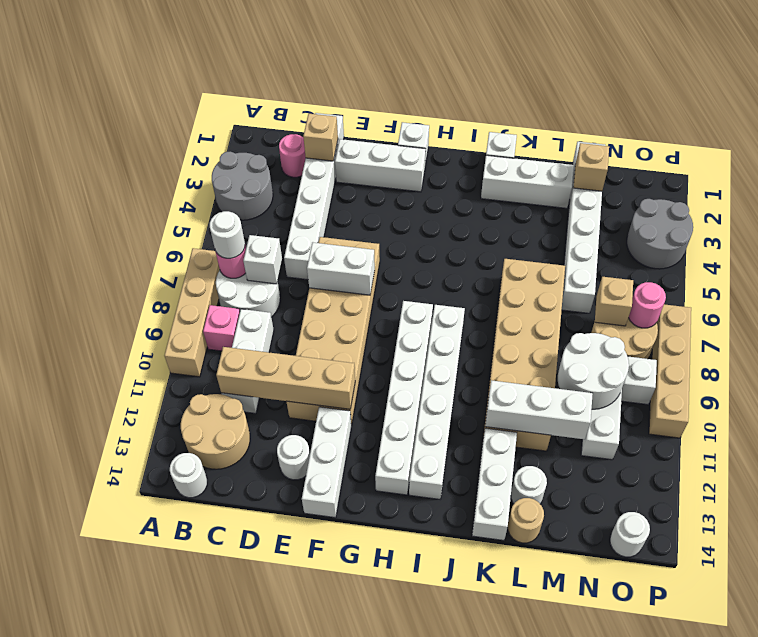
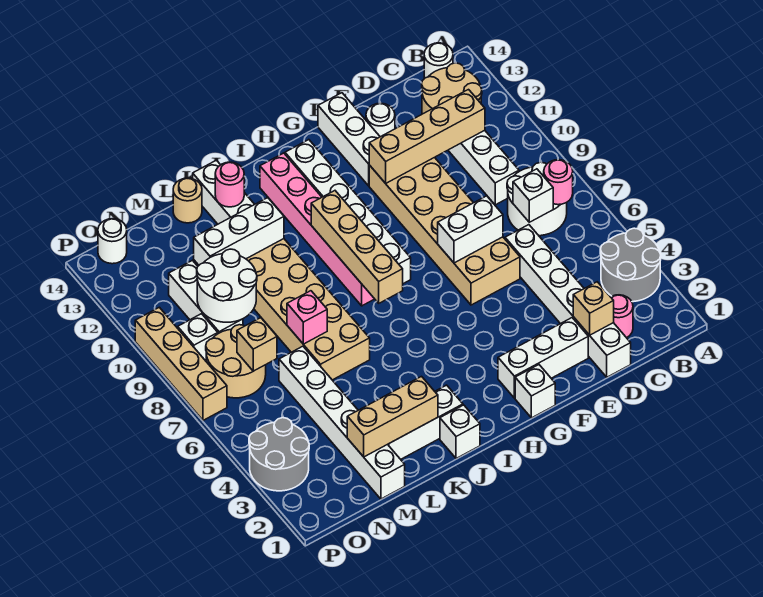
tan brick A7:A10 level 1 -> tan brick I7:I10 level 2
white round brick B7 level 3 -> none
pink brick B9 level 1 -> pink brick L7 level 2
white brick I8:I13 level 1 -> pink brick I8:I13 level 1
white round brick L13 level 1 -> none
tan brick M2 level 2 -> tan brick K2:M2 level 2
pink round brick O7 level 2 -> pink round brick K13 level 2

